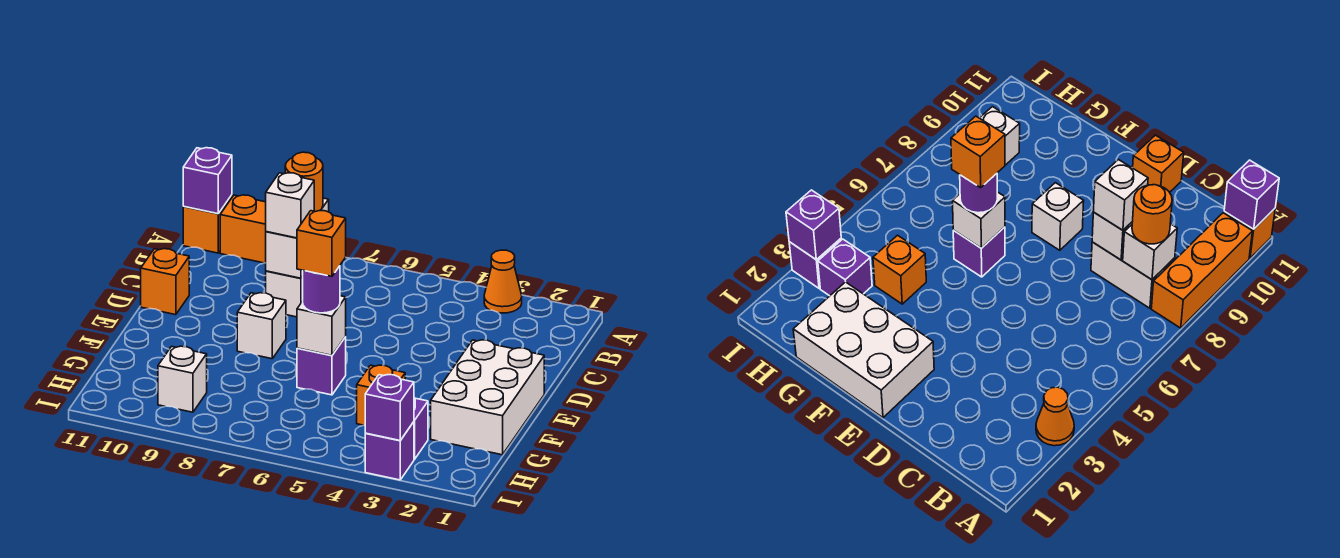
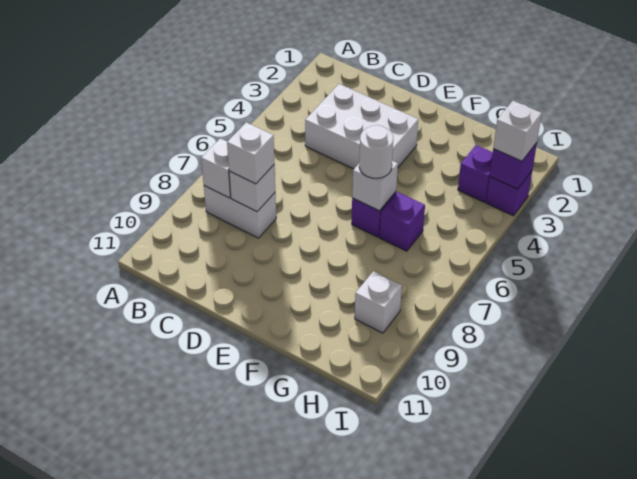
orange cone A3 level 1 -> none
orange brick A8:A10 level 1 -> none
orange brick A11 level 1 -> none
purple brick A11 level 2 -> purple brick G6 level 1
orange round brick B8 level 3 -> none
orange brick D11 level 1 -> none
white brick E1:G2 level 1 -> white brick C3:E4 level 1
white brick E8 level 1 -> white brick I3 level 3
purple round brick F6 level 3 -> white round brick F6 level 3
orange brick F6 level 4 -> none
orange brick G4 level 1 -> none

